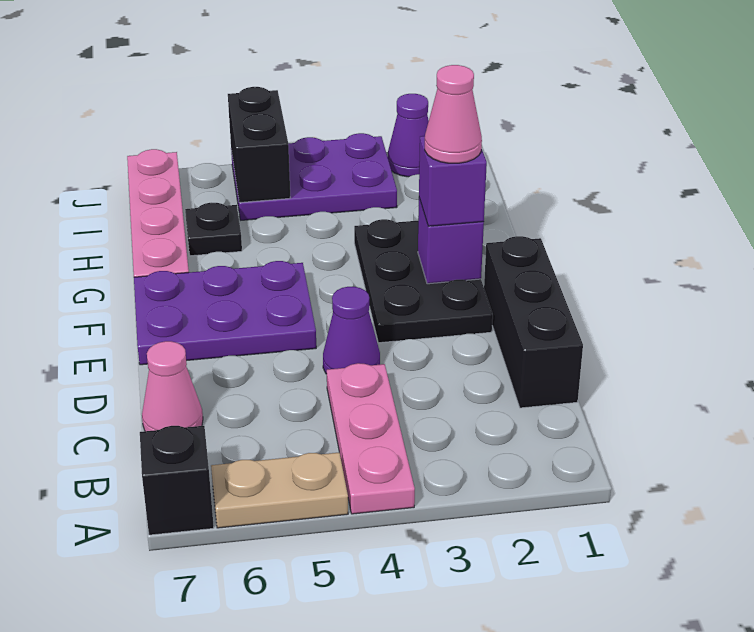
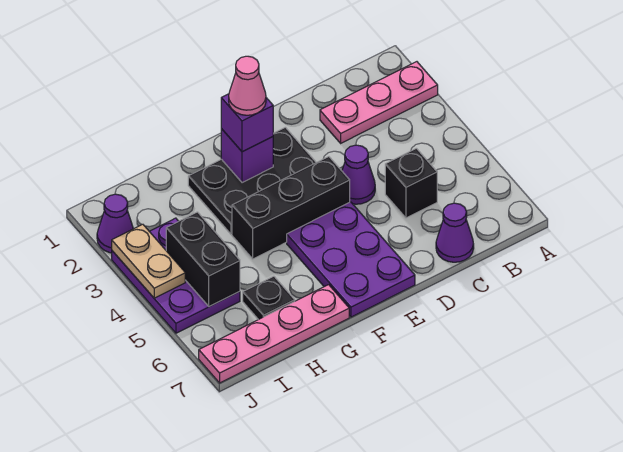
pink plate A4:C4 level 1 -> pink plate A2:C2 level 1
tan plate A5:A6 level 1 -> tan plate J3:J4 level 2
black brick A7 level 1 -> black brick C5 level 1
black brick C1:E1 level 1 -> black brick E4:G4 level 1
pink cone C7 level 1 -> purple cone C7 level 1
black brick I5:J5 level 2 -> black brick I4:I5 level 2

